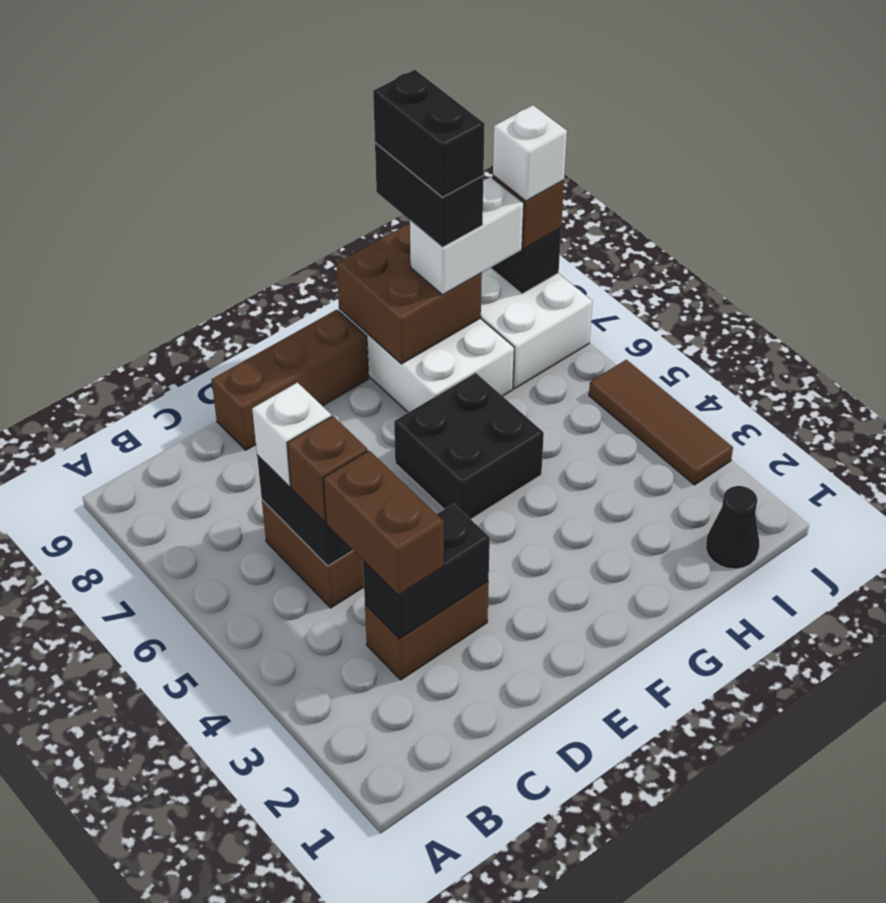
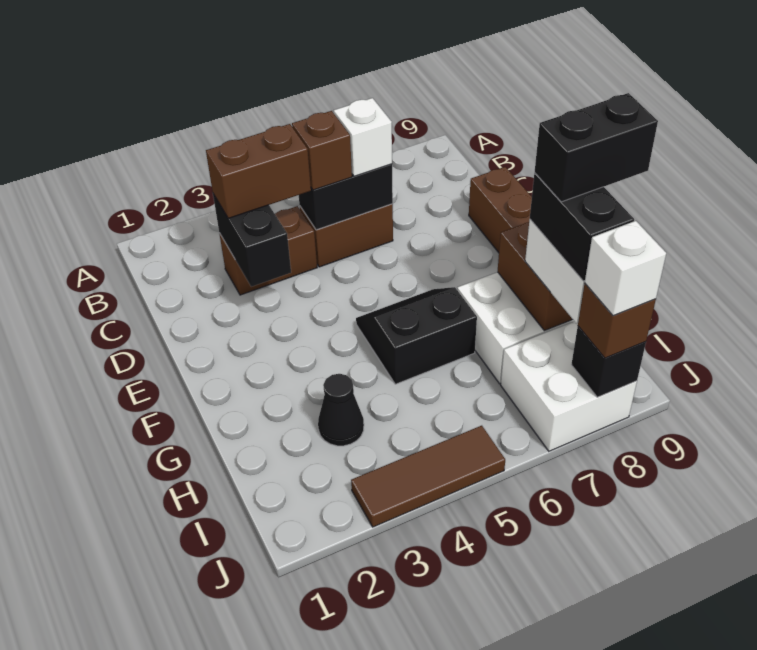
brown brick C3:D3 level 1 -> brown brick C3:C4 level 1
black brick F5:G6 level 1 -> black slope F5:G6 level 1 top G
black brick H8:H9 level 4 -> black brick H8:I8 level 4
black cone I1 level 1 -> black cone H3 level 1

